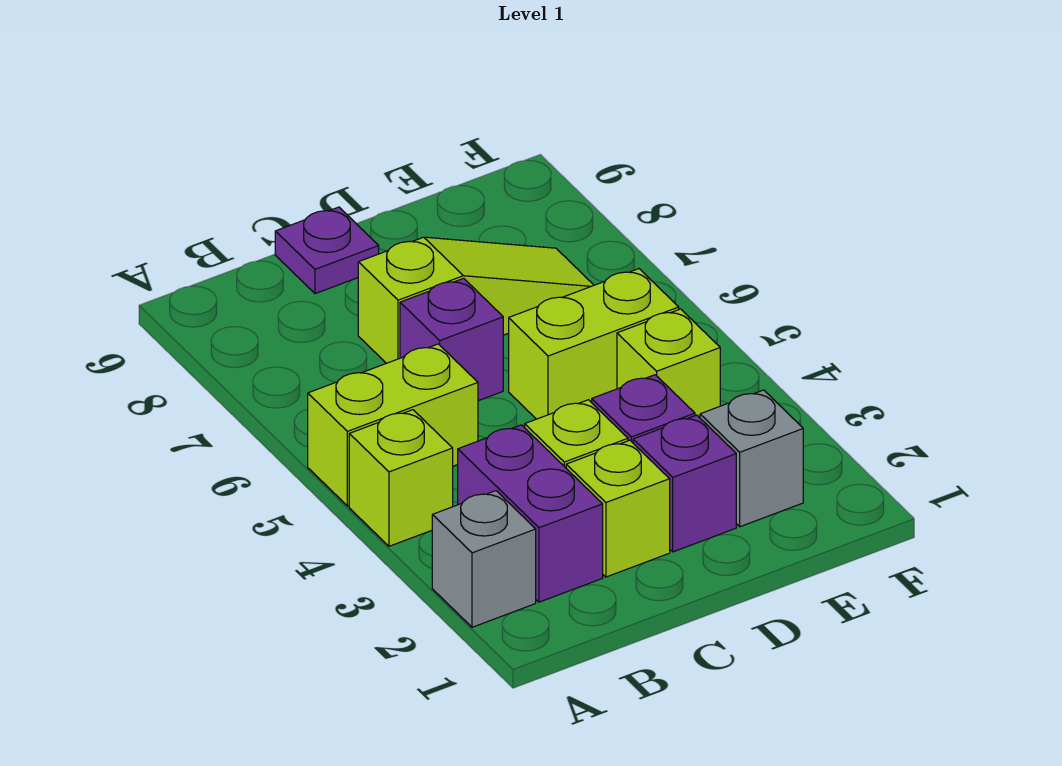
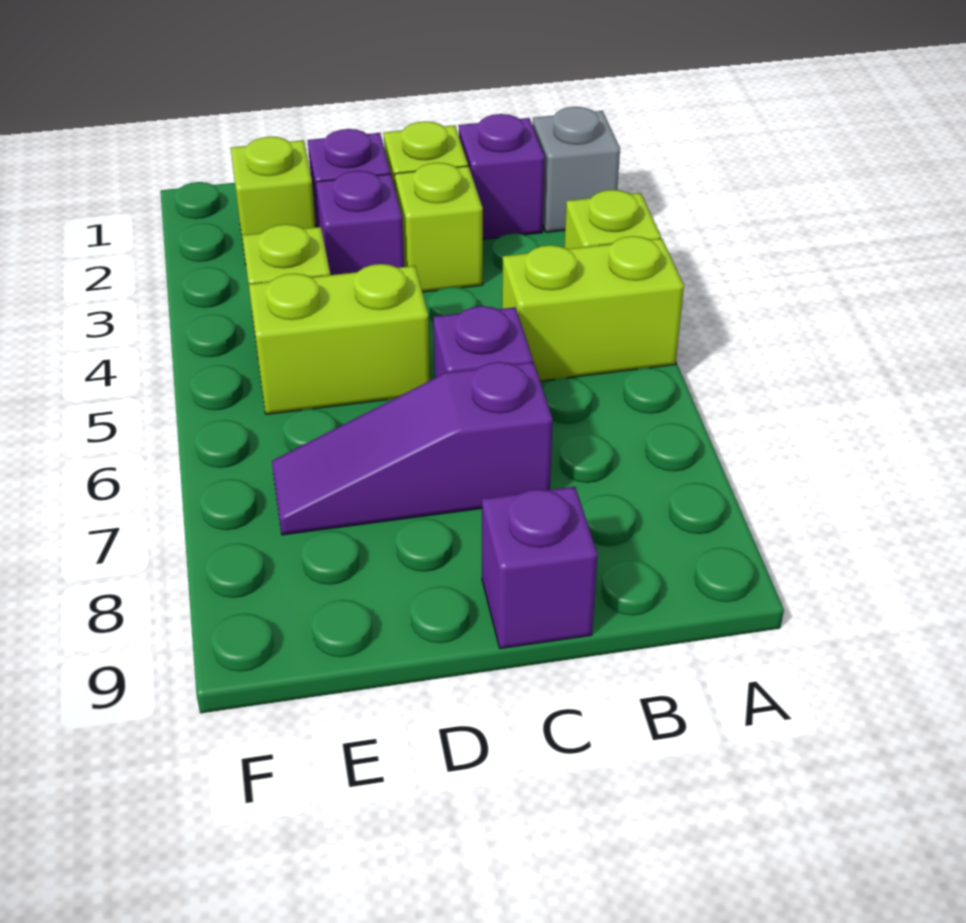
purple brick B2:B3 level 1 -> purple brick B2 level 1
lime slope C7:E7 level 1 top C -> purple slope C7:E7 level 1 top C
purple plate C9 level 1 -> purple brick C9 level 1
grey brick E2 level 1 -> lime brick E2 level 1

